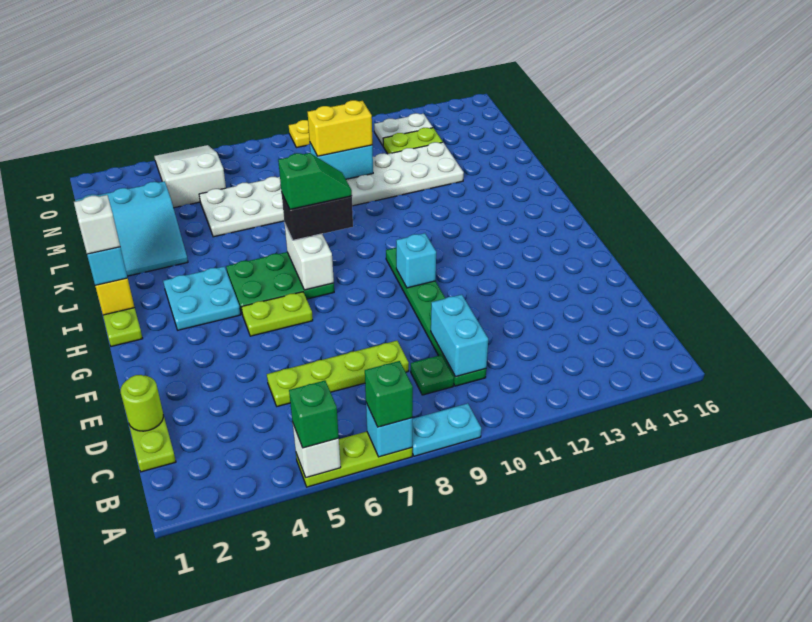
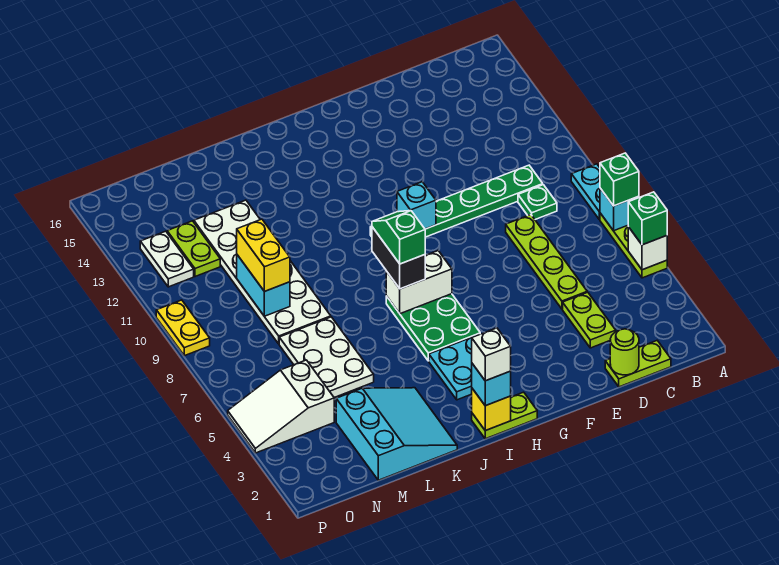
cyan brick C10:D10 level 2 -> none
lime plate G5:G6 level 1 -> lime plate D3:D4 level 1

